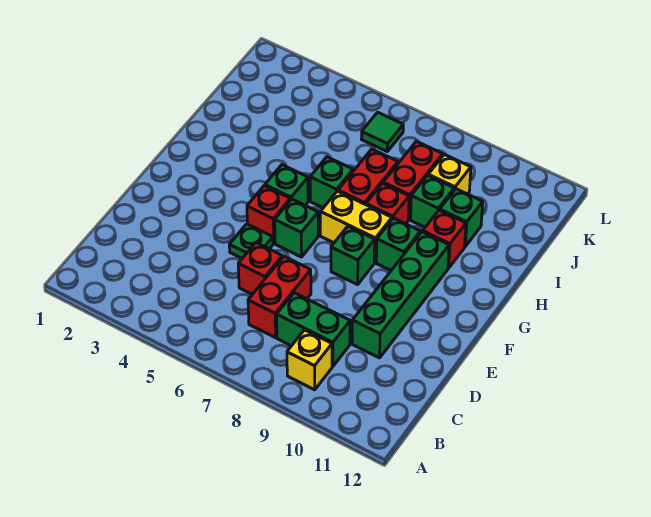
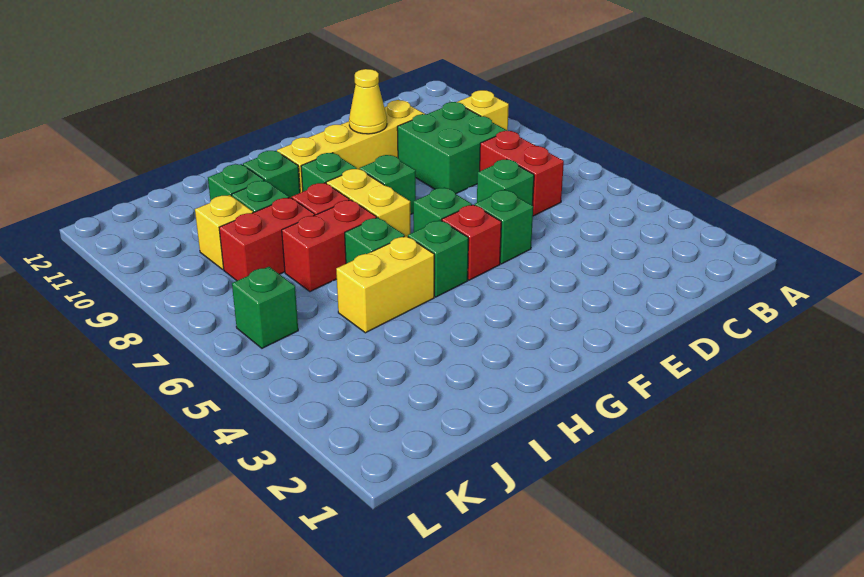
red brick C7:D7 level 1 -> red brick C6:C7 level 1
green brick C8:C9 level 1 -> green brick C8:D9 level 1
red brick D6 level 1 -> green brick D6 level 1
green brick D10:G10 level 1 -> yellow brick D10:G10 level 1
green plate E5 level 1 -> green brick E5 level 1
none -> yellow cone E10 level 2
none -> yellow brick H5:I5 level 1
red brick H10 level 1 -> green brick H10 level 1
green tile K6 level 1 -> green brick K6 level 1

